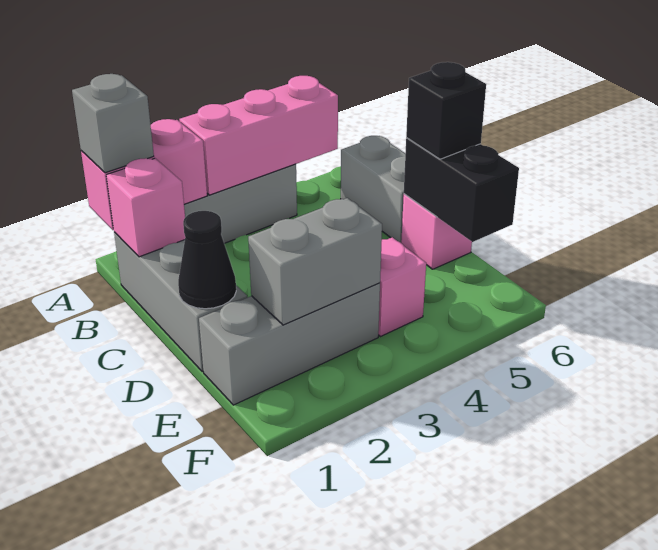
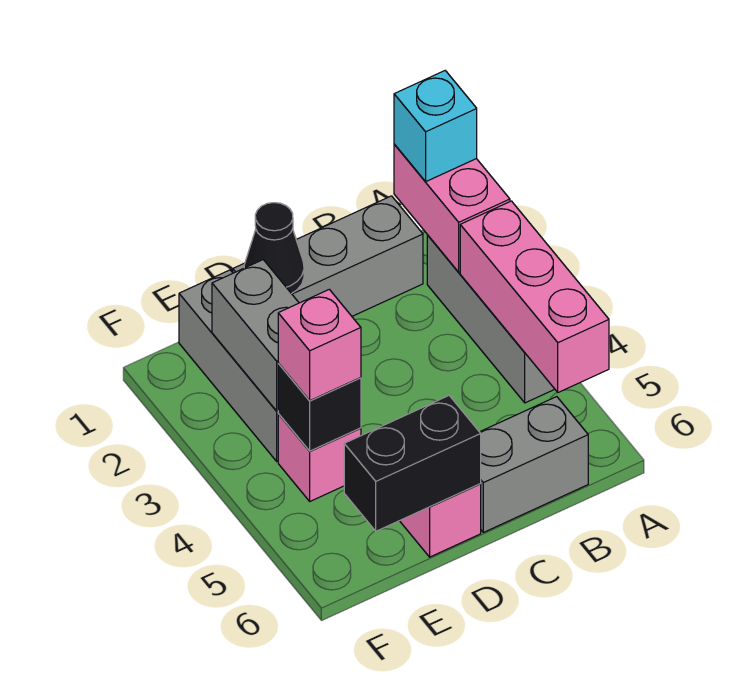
grey brick A1 level 3 -> cyan brick A1 level 3
pink brick B1 level 2 -> pink brick E4 level 3
black brick D6 level 3 -> black brick E4 level 2

